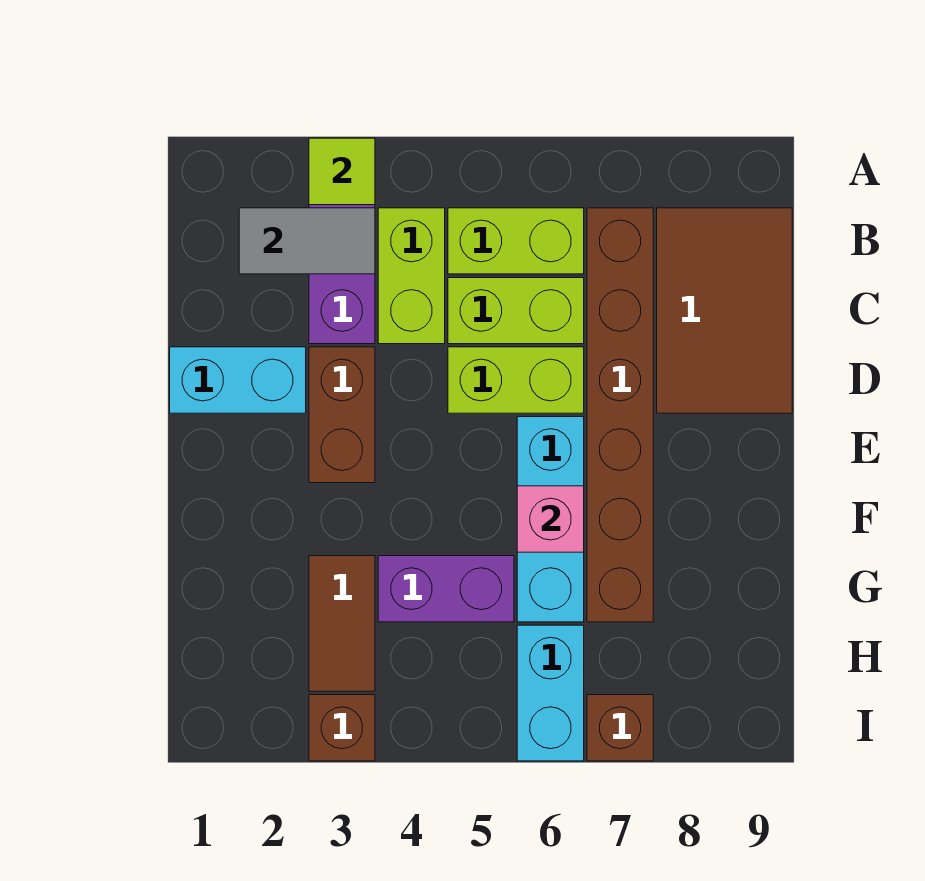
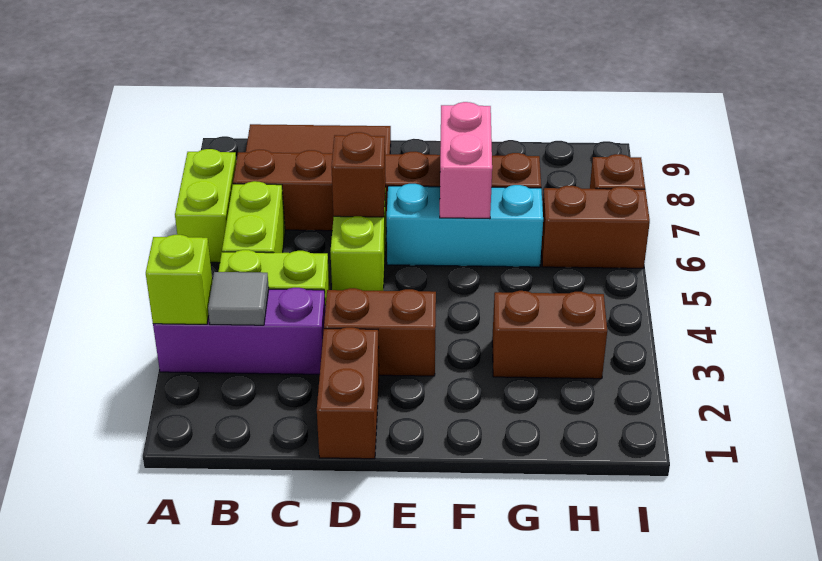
lime tile A3 level 2 -> lime brick A3 level 2
grey tile B2:B3 level 2 -> grey tile B3 level 2
lime brick C5:C6 level 1 -> lime brick A6:A7 level 1
cyan brick D1:D2 level 1 -> brown brick D1:D2 level 1
pink brick F6 level 2 -> pink brick F6:F7 level 2
brown tile G3:H3 level 1 -> brown brick G3:H3 level 1
purple brick G4:G5 level 1 -> none
cyan brick H6:I6 level 1 -> brown brick H6:I6 level 1
brown brick I3 level 1 -> brown brick D6 level 2

